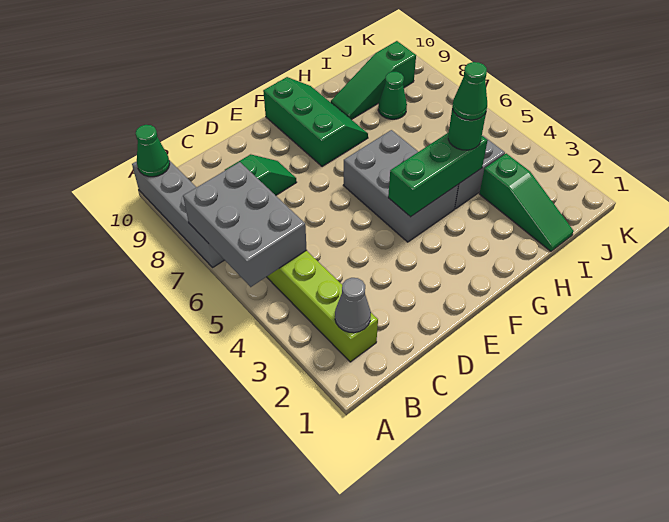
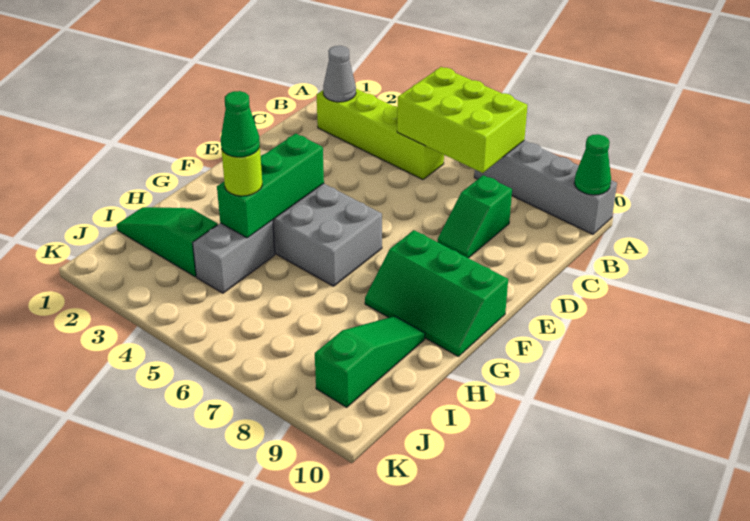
grey brick A5:B7 level 2 -> lime brick A5:B7 level 2
green round brick H4 level 3 -> lime round brick H4 level 3
green cone I8 level 1 -> none

